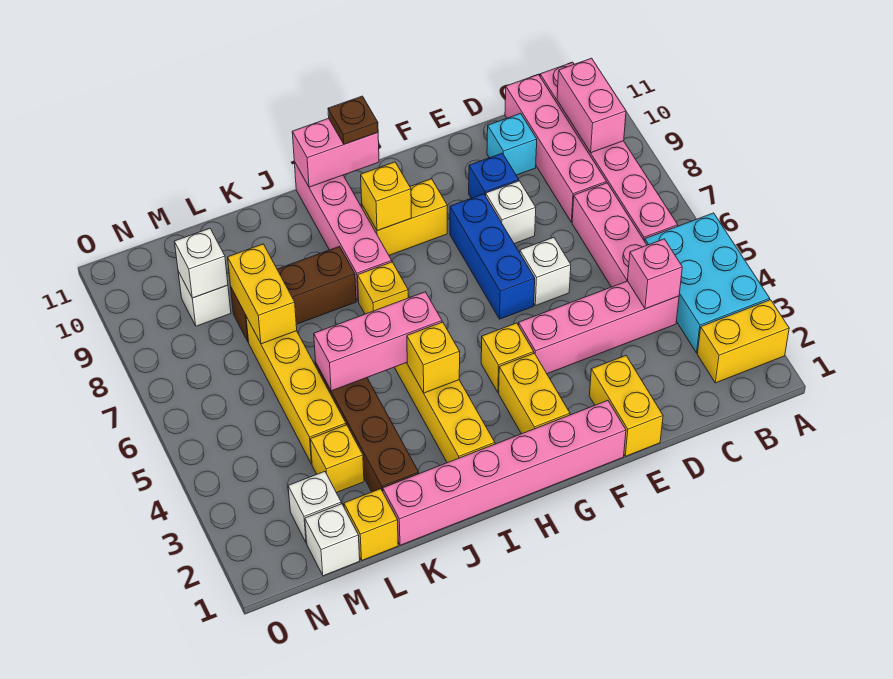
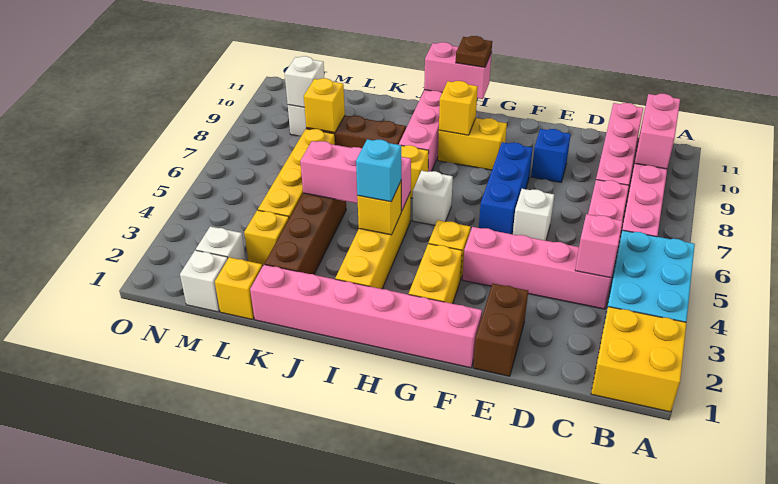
yellow brick A2:B2 level 1 -> yellow brick A1:B2 level 1
cyan brick D10 level 1 -> cyan brick I4 level 3
yellow brick E1:E2 level 1 -> brown brick E1:E2 level 1
white brick E8 level 1 -> white brick H6 level 1
yellow brick L7:L8 level 2 -> yellow brick L8 level 2

